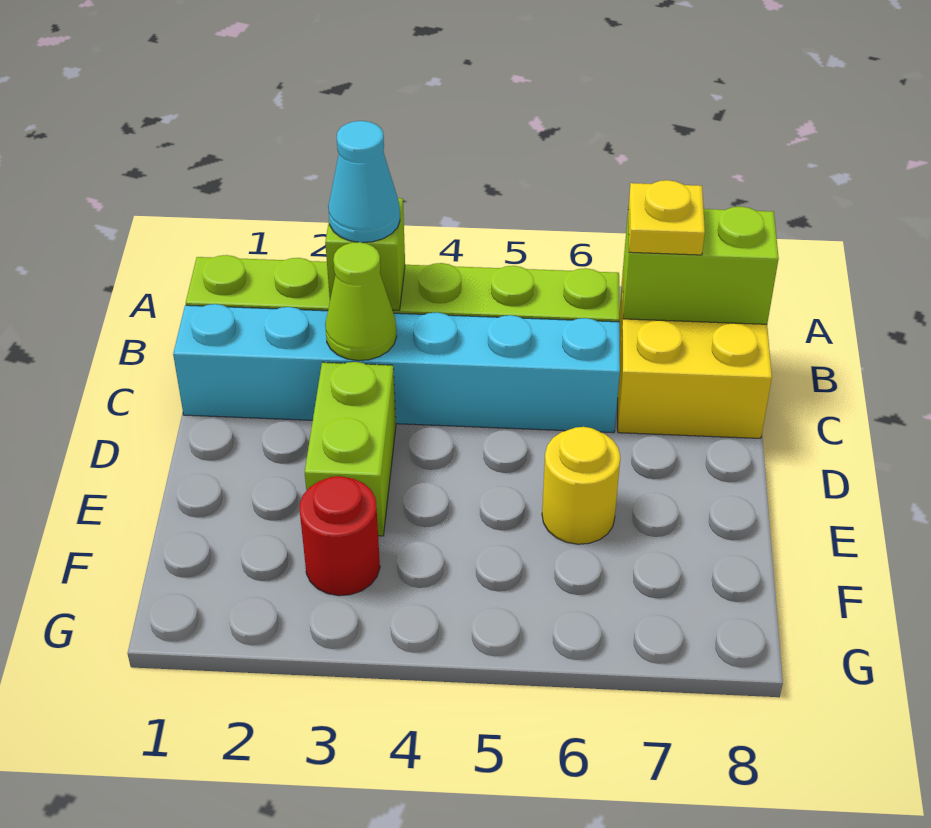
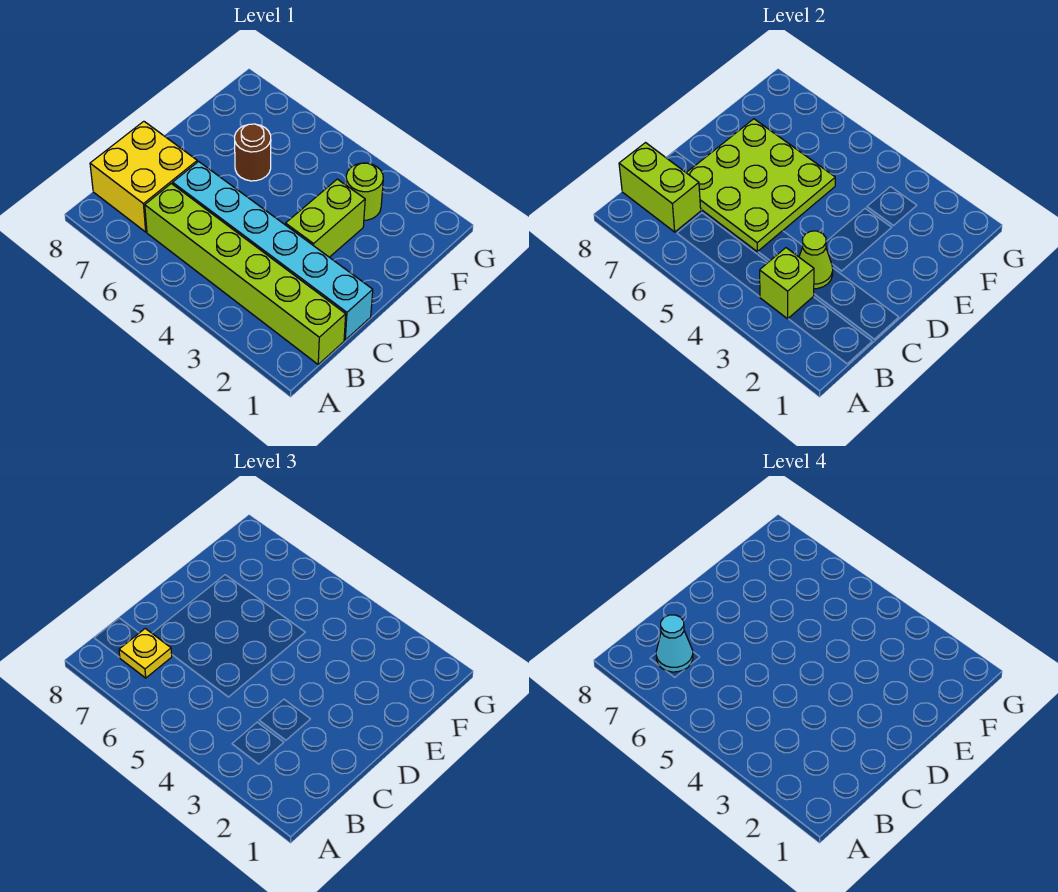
cyan cone B3 level 3 -> cyan cone B7 level 4
none -> lime plate C5:E7 level 2
yellow round brick E6 level 1 -> brown round brick E6 level 1
red round brick F3 level 1 -> lime round brick F3 level 1

